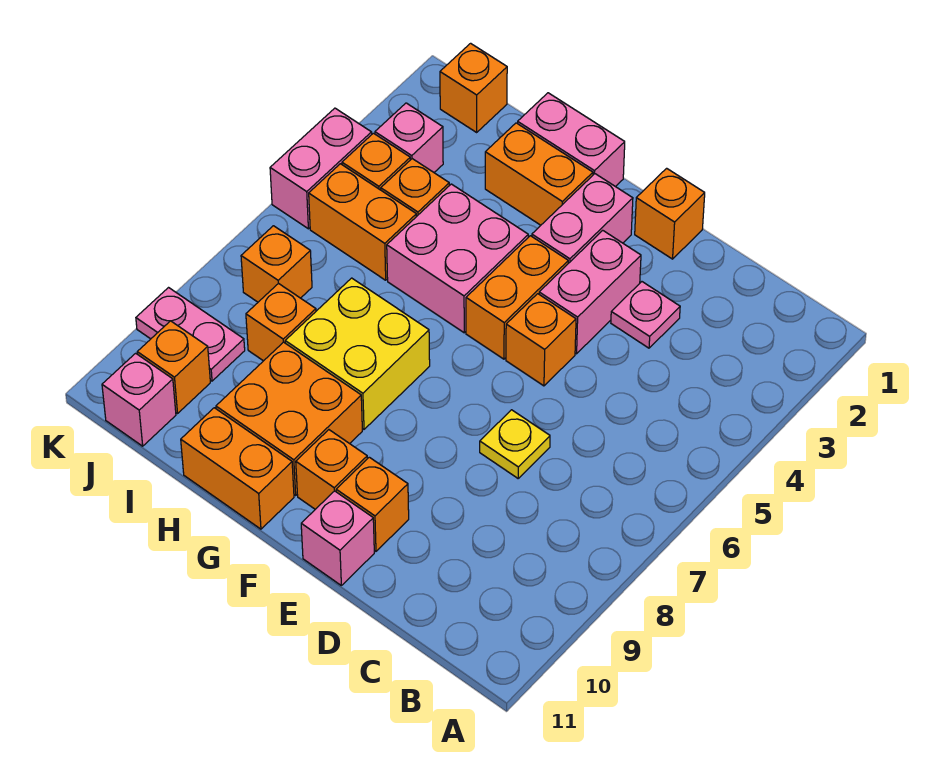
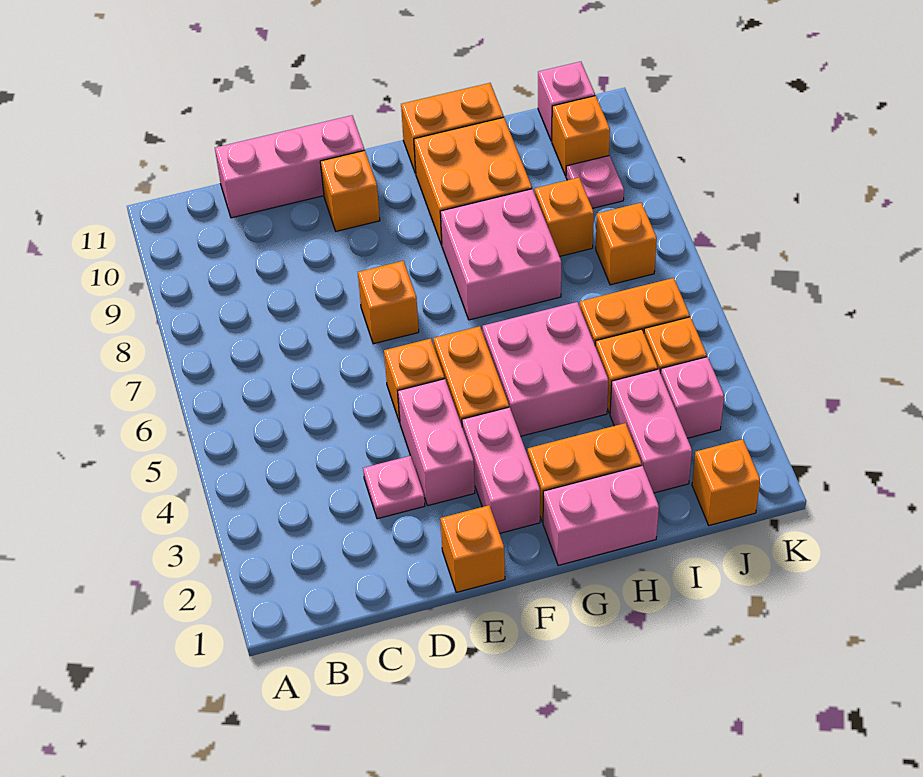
yellow plate D7 level 1 -> none
pink brick E11 level 1 -> pink brick C11:E11 level 1
orange brick F10 level 1 -> orange brick E7 level 1
yellow brick G7:H8 level 1 -> pink brick G7:H8 level 1
pink plate J9:K9 level 1 -> pink plate J9 level 1
pink brick K4:K5 level 1 -> pink brick I2:I3 level 1

